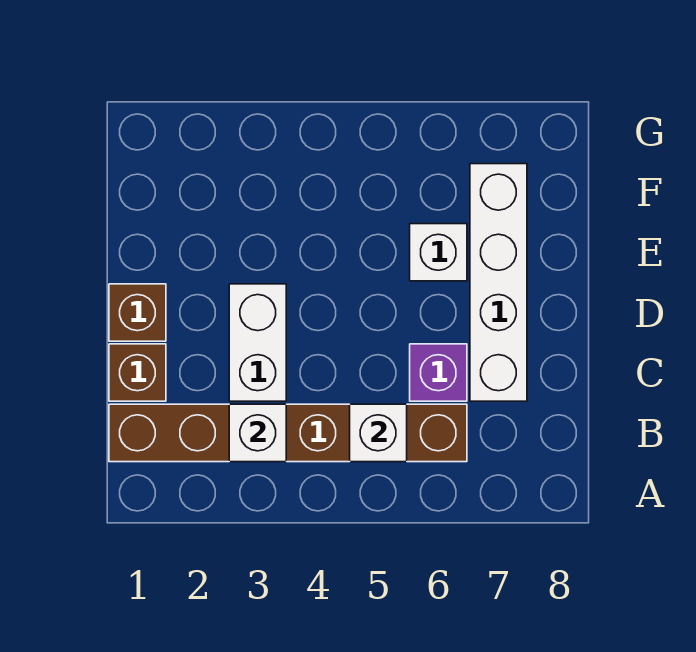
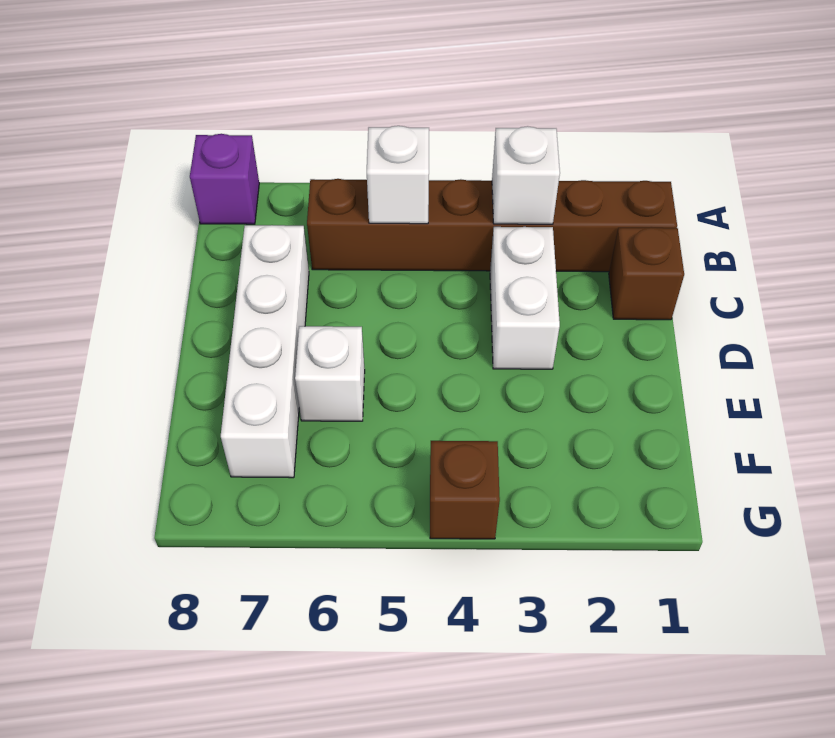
purple brick C6 level 1 -> purple brick A8 level 1
brown brick D1 level 1 -> brown brick G4 level 1

